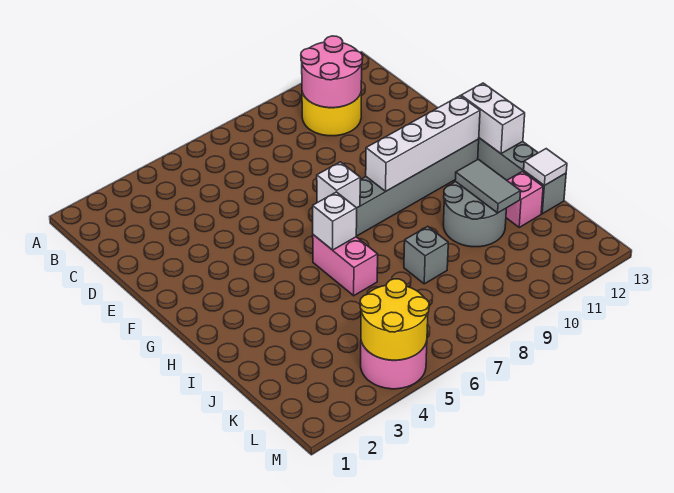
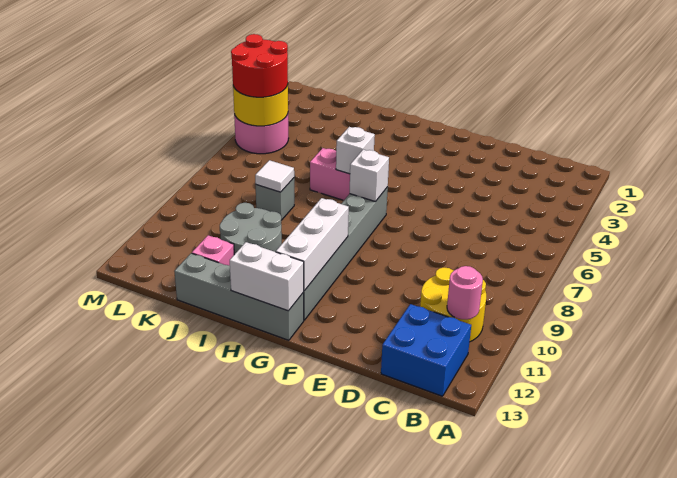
pink round brick B10:C11 level 2 -> pink round brick B11 level 2
none -> blue brick B12:C13 level 1
white brick G9:G12 level 2 -> white brick G10:G12 level 2
grey tile I11:J11 level 2 -> none
white tile J13 level 2 -> white tile J8 level 2
none -> red round brick L4:M5 level 3

